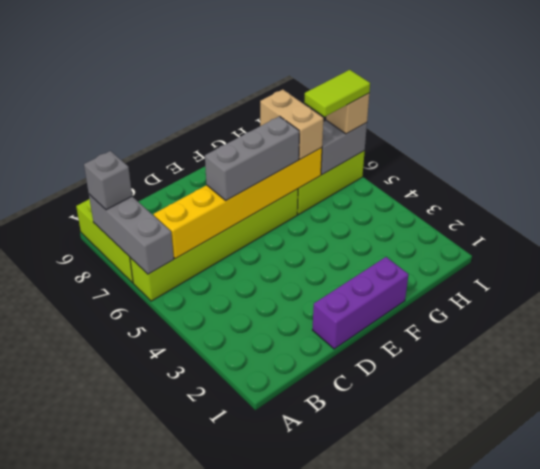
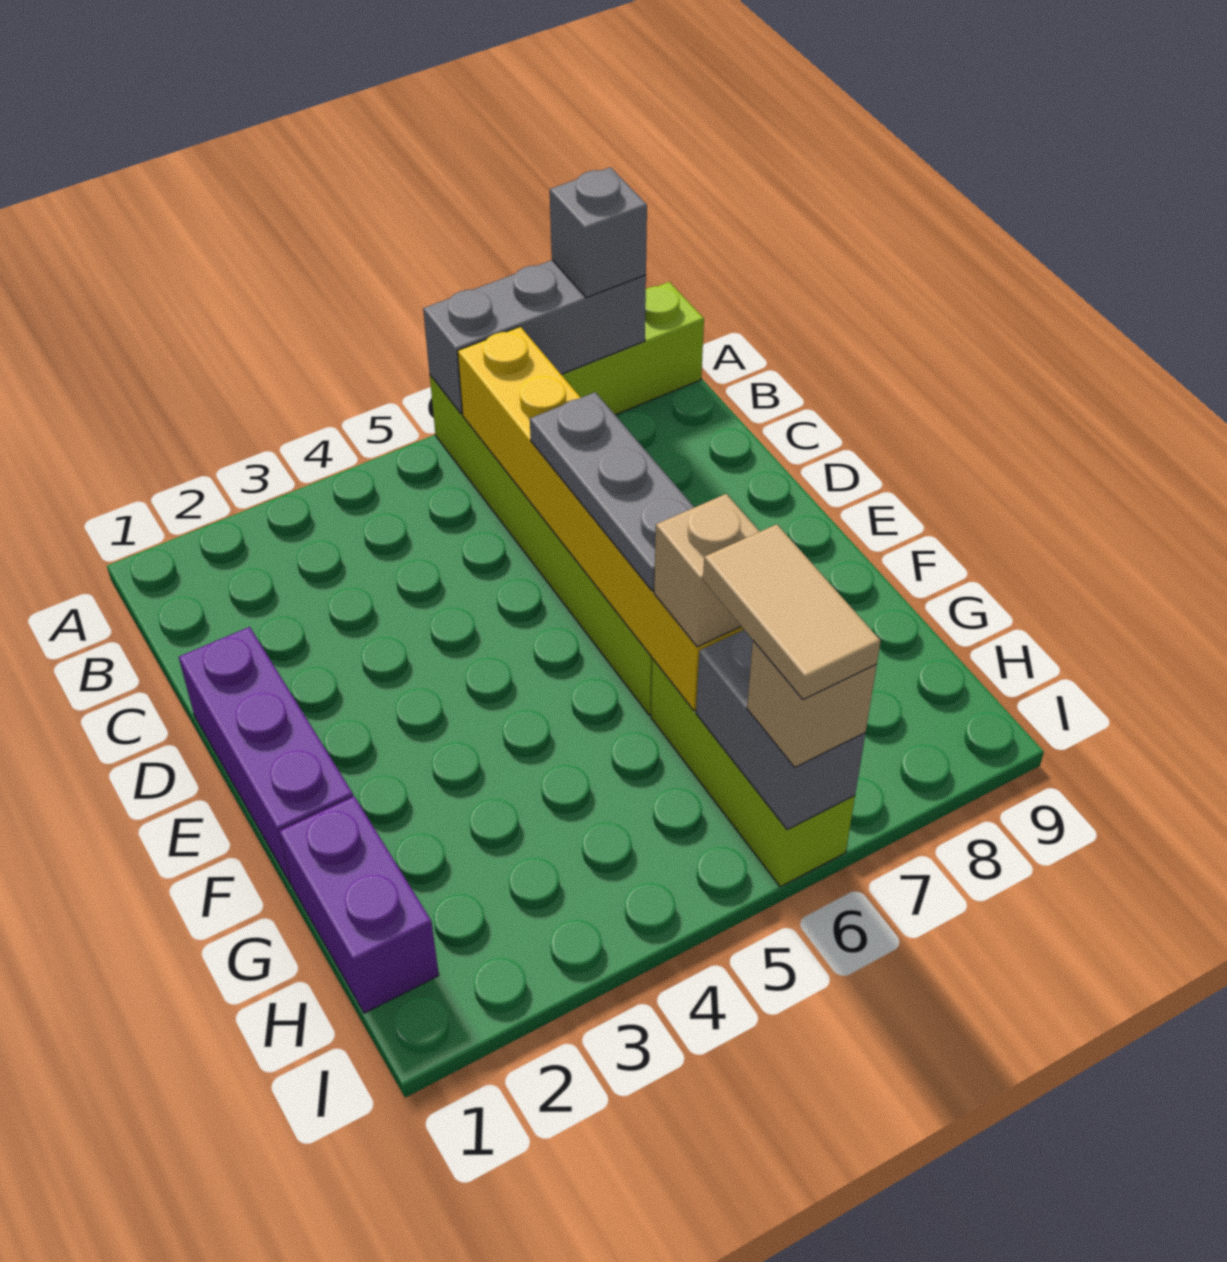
grey brick D6:F6 level 3 -> grey plate D6:F6 level 3
none -> purple brick G1:H1 level 1
tan brick G6:G7 level 3 -> tan brick G6 level 3
lime tile H6:I6 level 4 -> tan tile H6:I6 level 4

